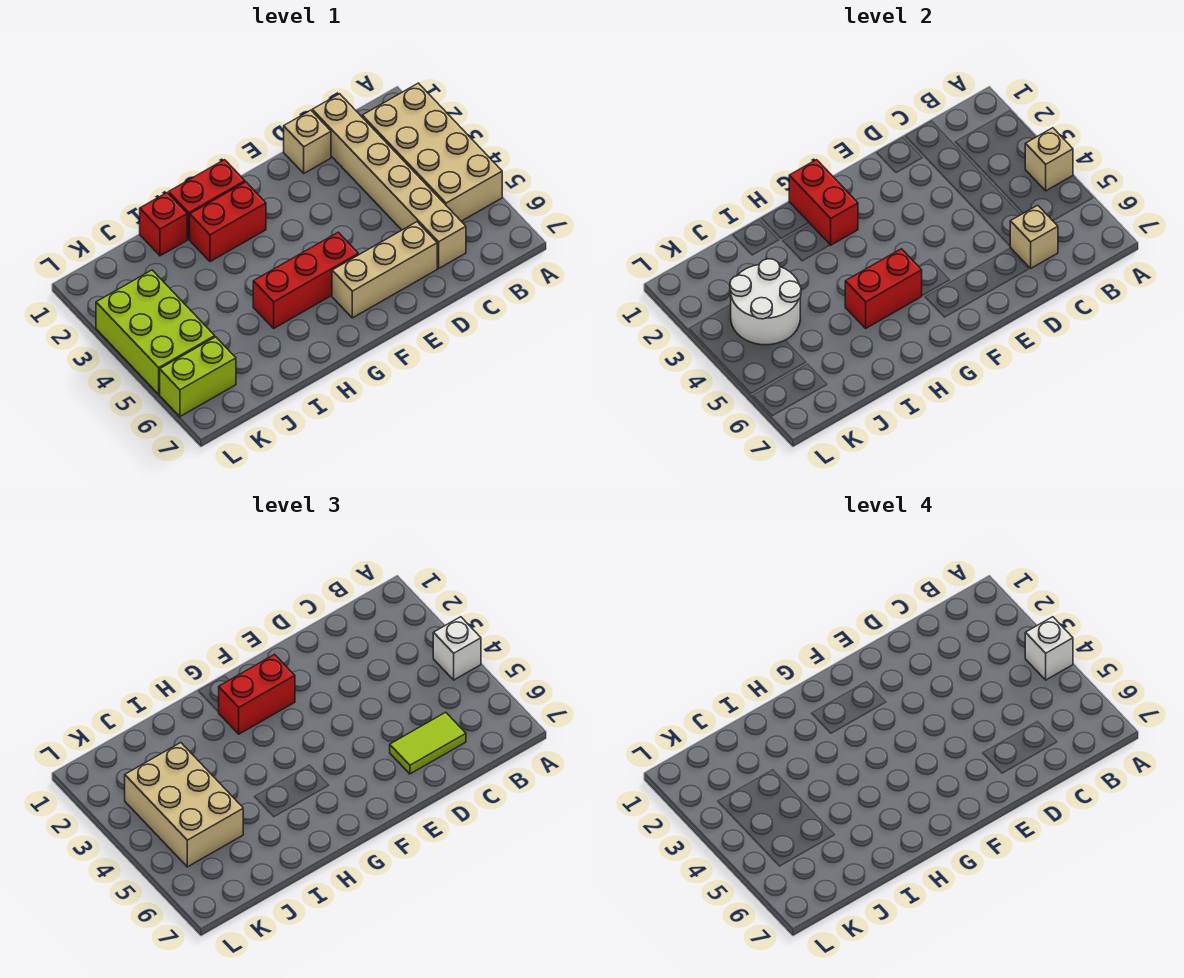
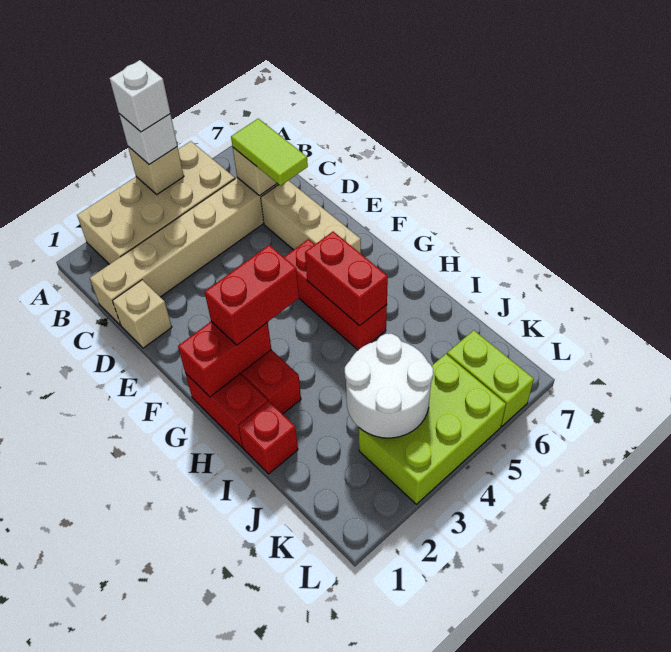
red brick F2:G2 level 3 -> red brick G2:G3 level 3
tan brick J3:K5 level 3 -> none

